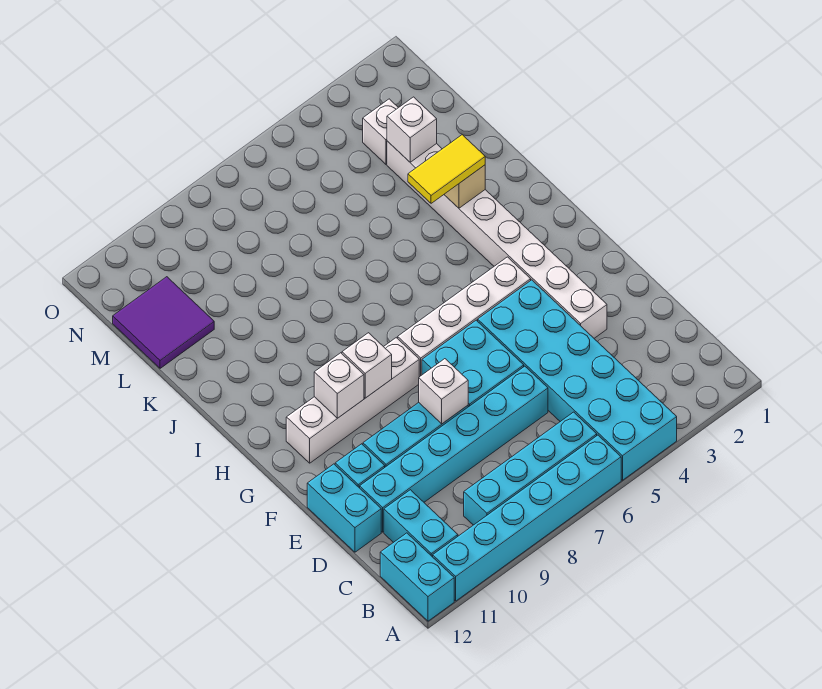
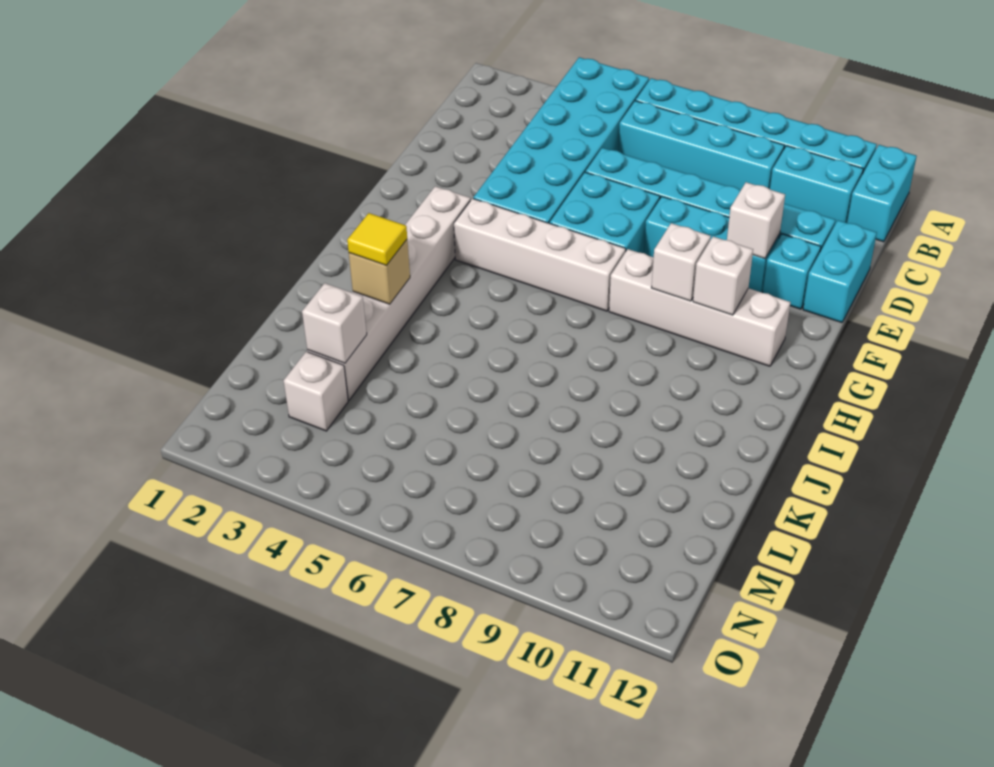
cyan brick B11:C11 level 1 -> cyan brick B10:B11 level 1
white brick E3:L3 level 1 -> white brick G3:L3 level 1
white brick E8 level 2 -> white brick E10 level 2
yellow tile J3:J4 level 3 -> yellow tile J3 level 3
purple tile L11:M12 level 1 -> none

